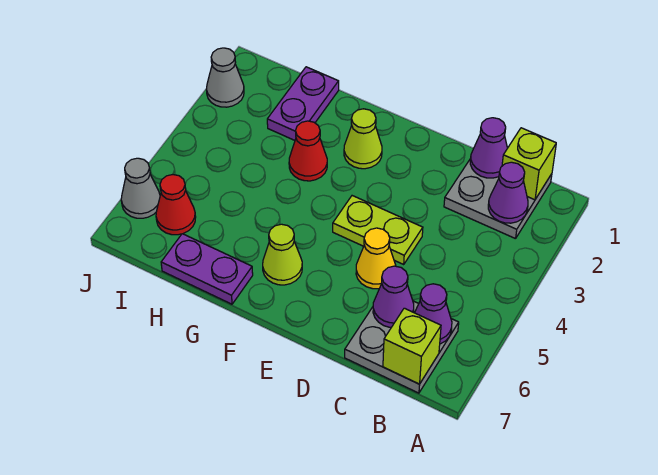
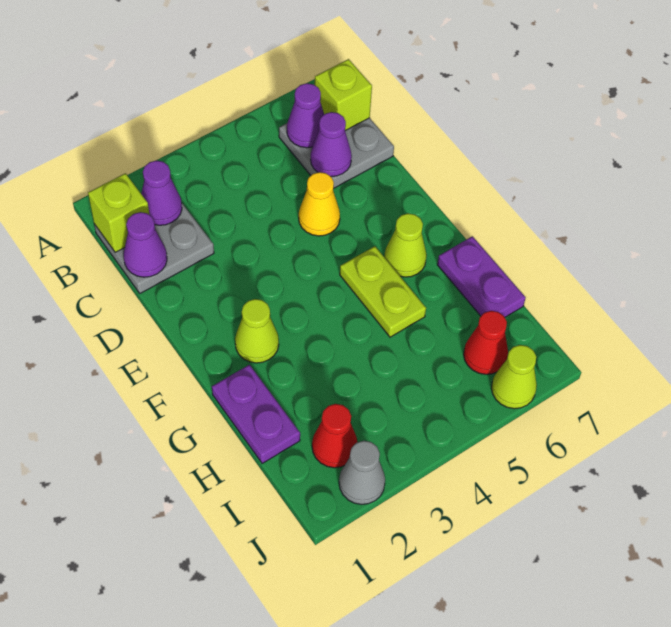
lime plate D4:E4 level 1 -> lime plate F5:G5 level 1
red cone G3 level 1 -> red cone I2 level 1
purple plate H1:H2 level 1 -> purple plate G1:H1 level 1
grey cone J6 level 1 -> lime cone J6 level 1

